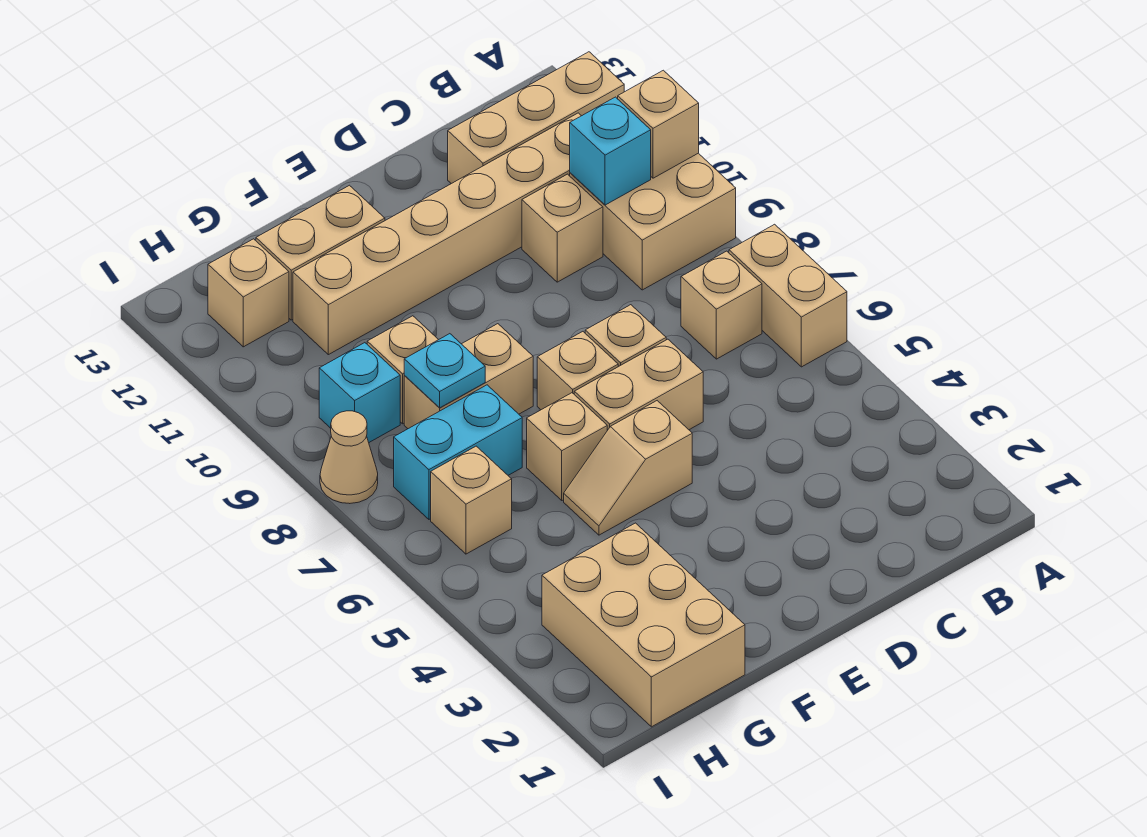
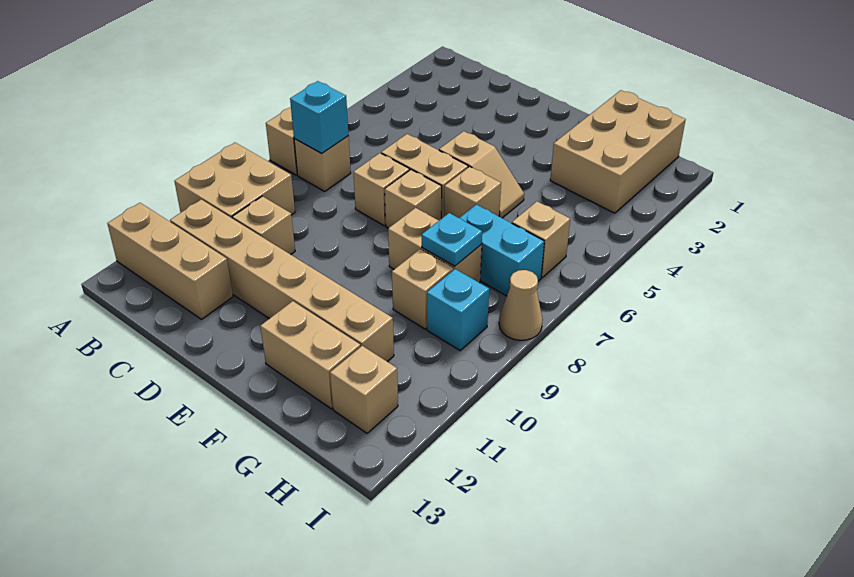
tan brick A10 level 2 -> none
cyan brick B10 level 2 -> cyan brick B7 level 2

